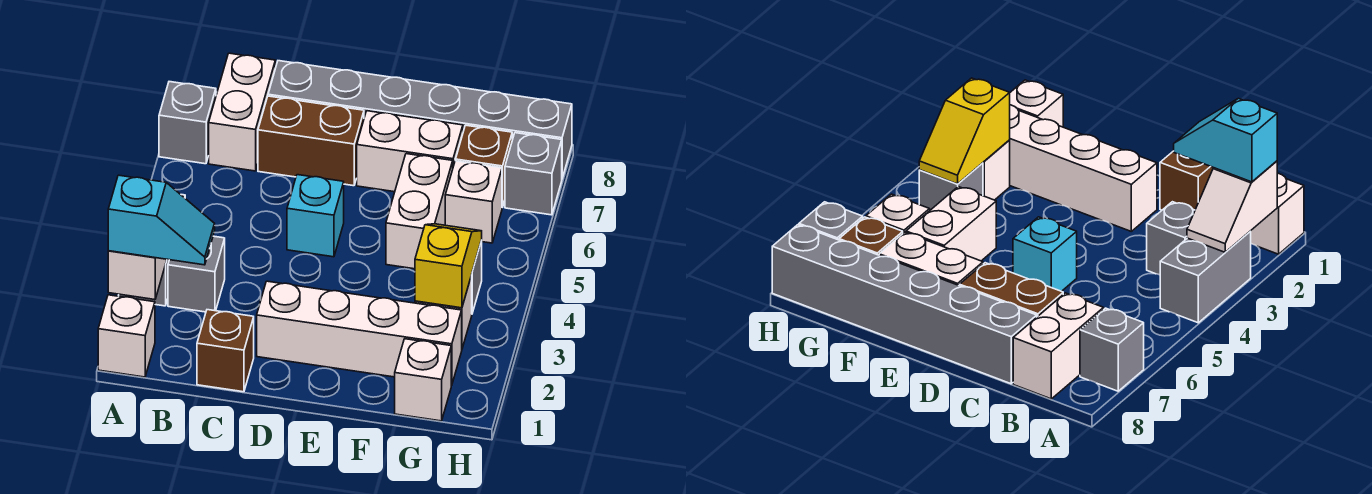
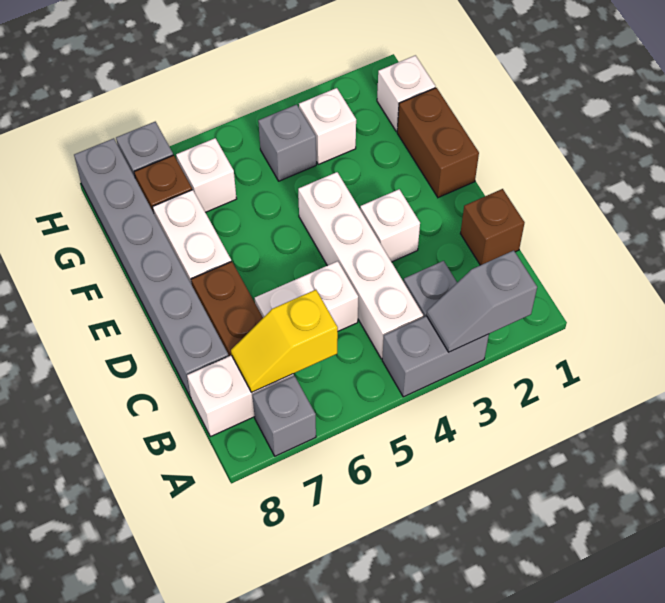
white brick A1 level 1 -> white brick D3 level 1
white slope A2:A3 level 2 top 2 -> grey slope A2:A3 level 2 top 2
cyan slope A2:B2 level 3 top A -> none
white brick D2:G2 level 1 -> white brick B4:E4 level 1
cyan brick D5 level 1 -> none
none -> brown brick E1:F1 level 1
white brick F5:F6 level 1 -> white brick C5:C6 level 1
yellow slope G3:G4 level 2 top 3 -> yellow slope B6:B7 level 2 top 6

